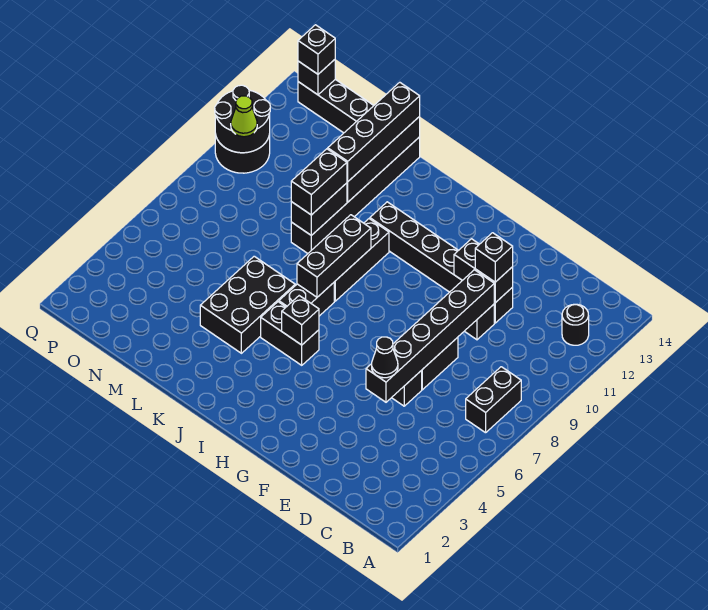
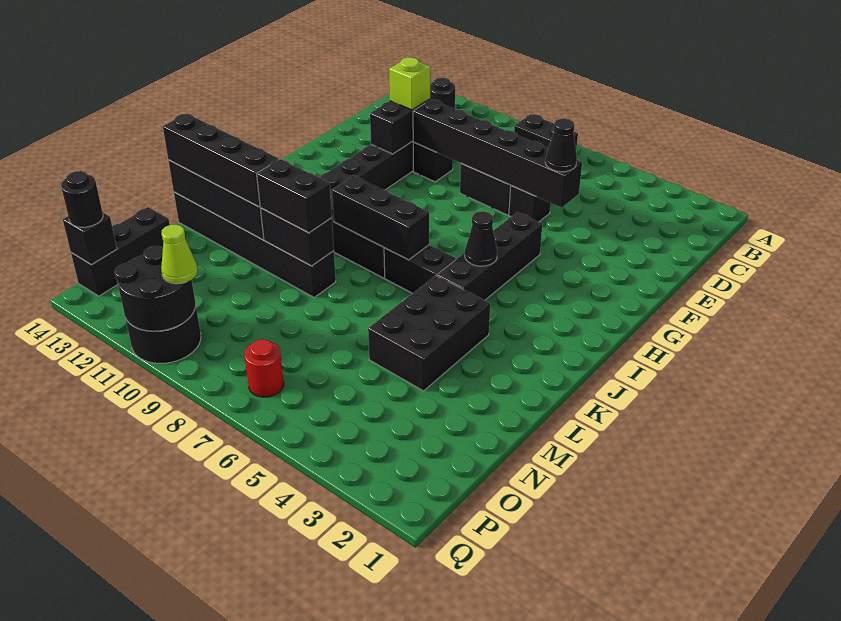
black brick E11 level 3 -> lime brick E11 level 3
black brick I5:J5 level 1 -> black brick G5:J5 level 1
black brick I5 level 2 -> black cone I5 level 2
black brick K4:L6 level 1 -> black brick K4:M5 level 1
none -> red round brick P7 level 1
black brick P14 level 3 -> black round brick P14 level 3

